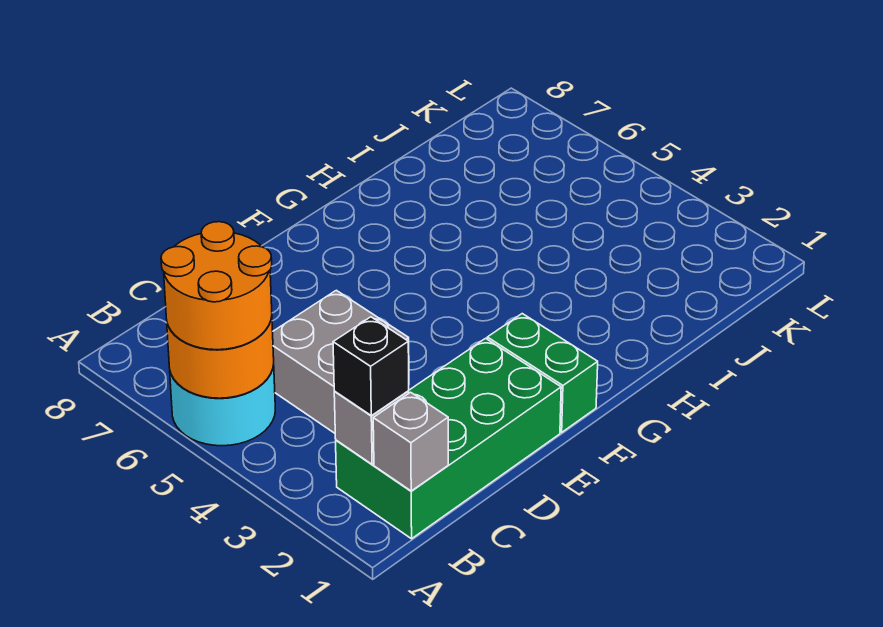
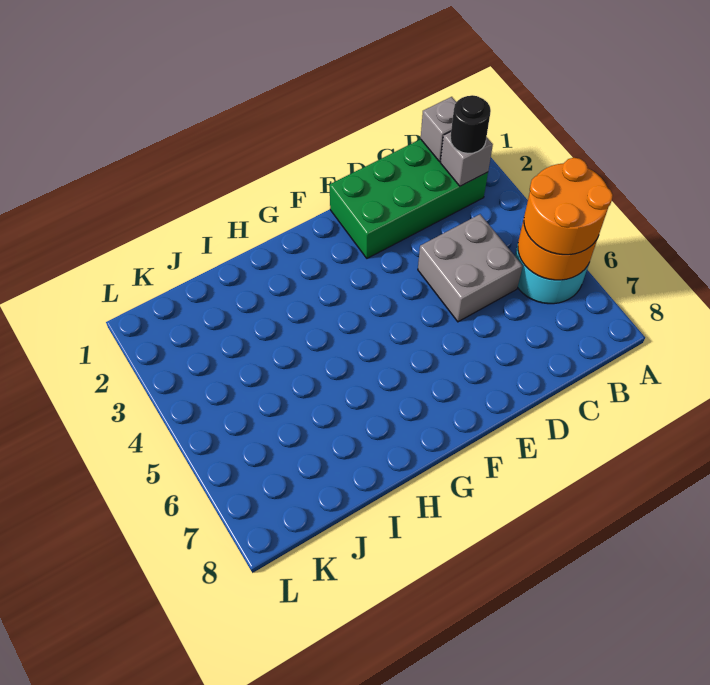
black brick B2 level 3 -> black round brick B2 level 3
green brick F1:F2 level 1 -> none

